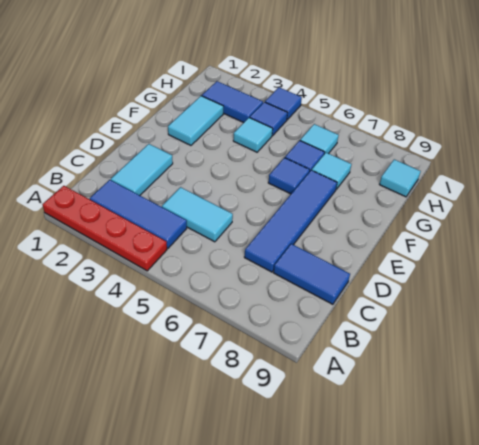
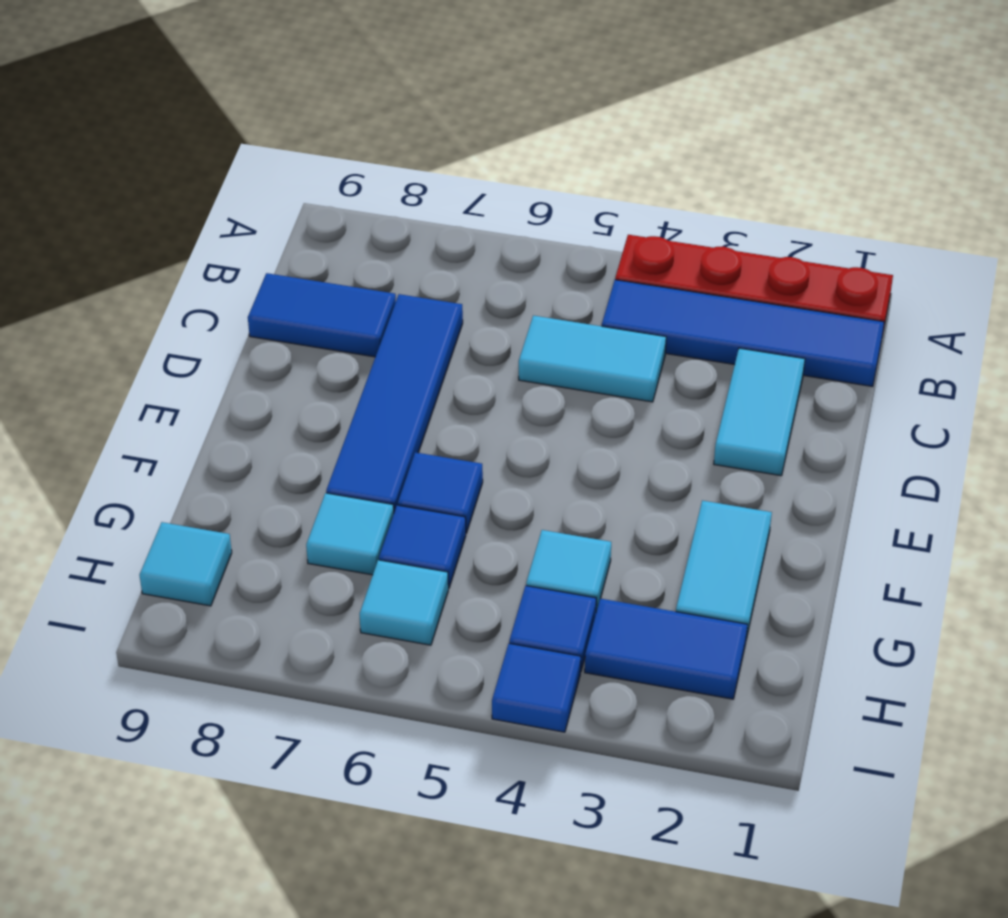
blue tile B2:B4 level 1 -> blue tile B1:B4 level 1

